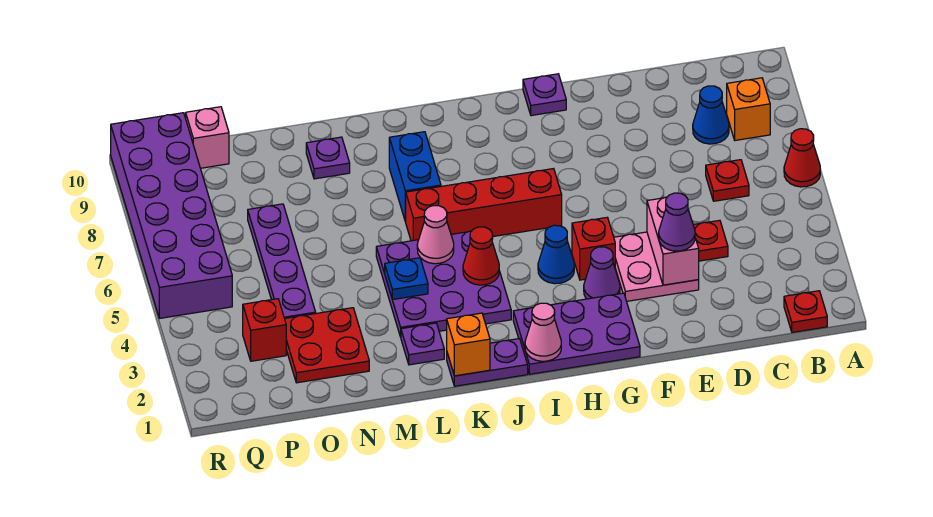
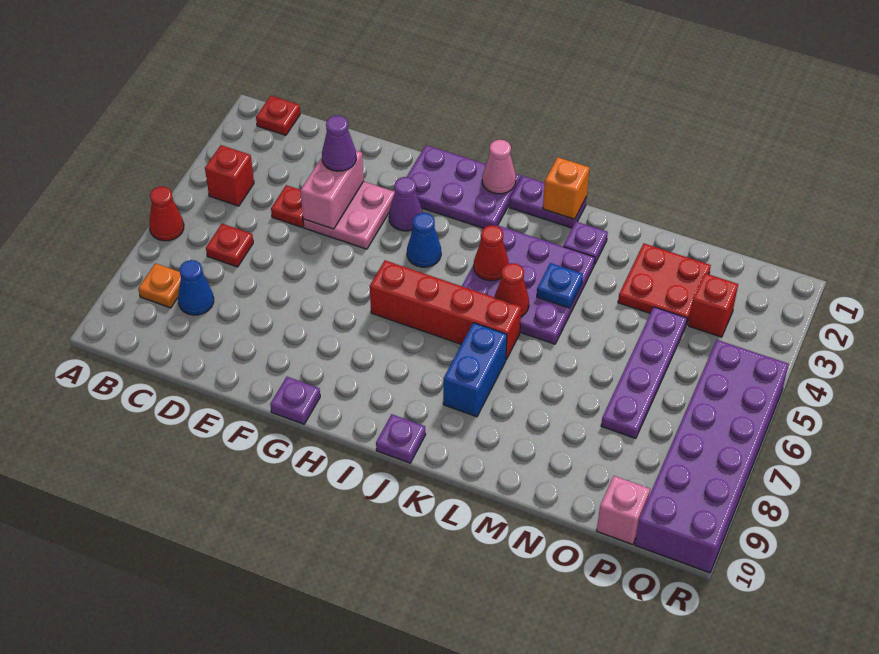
orange brick B8 level 1 -> orange plate B8 level 1
red brick G4 level 1 -> red brick B4 level 1
pink cone K5 level 2 -> red cone K5 level 2
purple plate M9 level 1 -> purple plate J10 level 1

